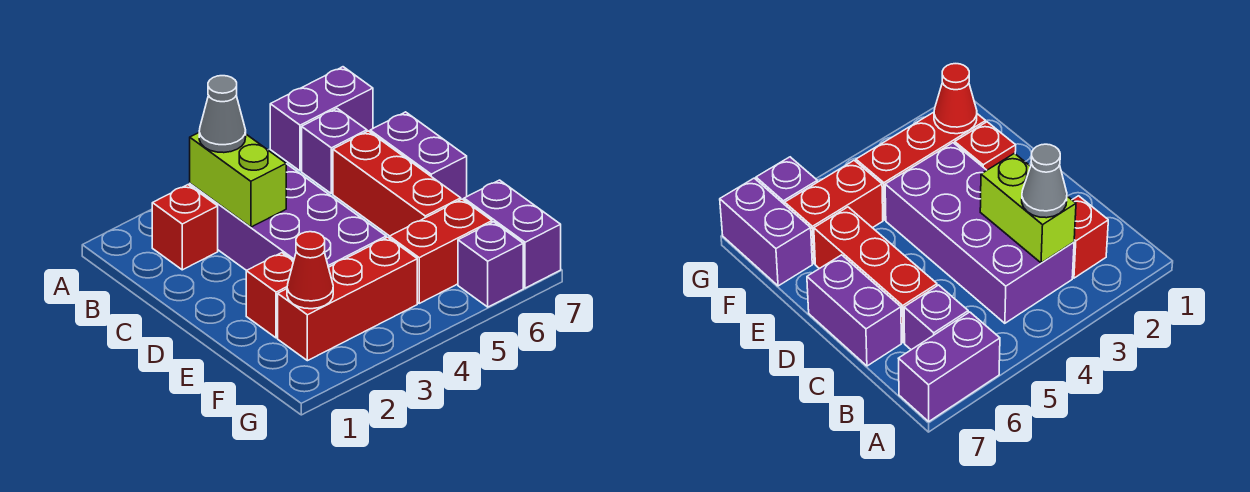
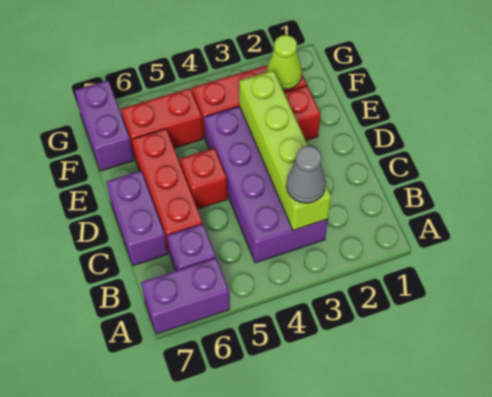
red brick B2 level 1 -> red brick D5 level 1
lime brick B3:C3 level 2 -> lime brick B3:E3 level 2
red cone F2 level 2 -> lime cone F2 level 2
purple brick G6 level 1 -> none

